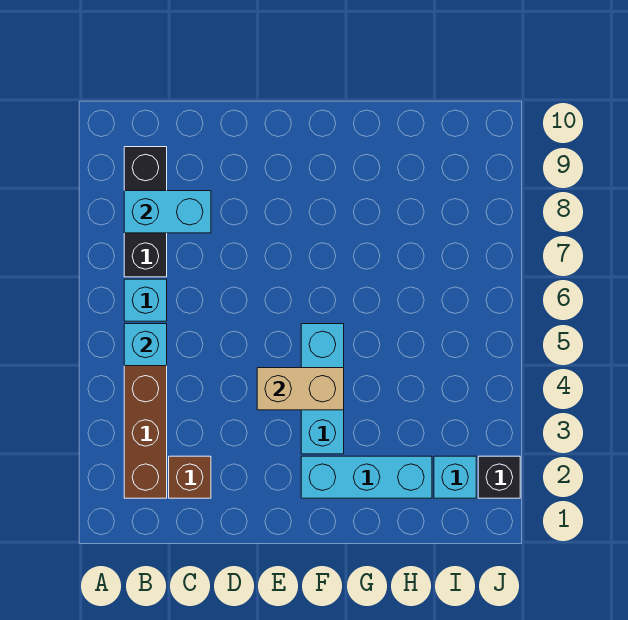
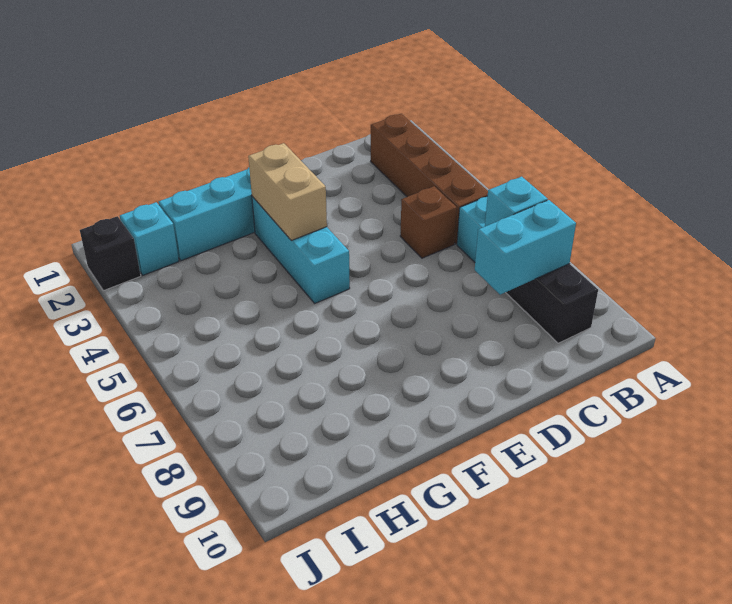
cyan brick B5 level 2 -> cyan brick B7 level 2
brown brick C2 level 1 -> brown brick C5 level 1
tan brick E4:F4 level 2 -> tan brick F3:F4 level 2

